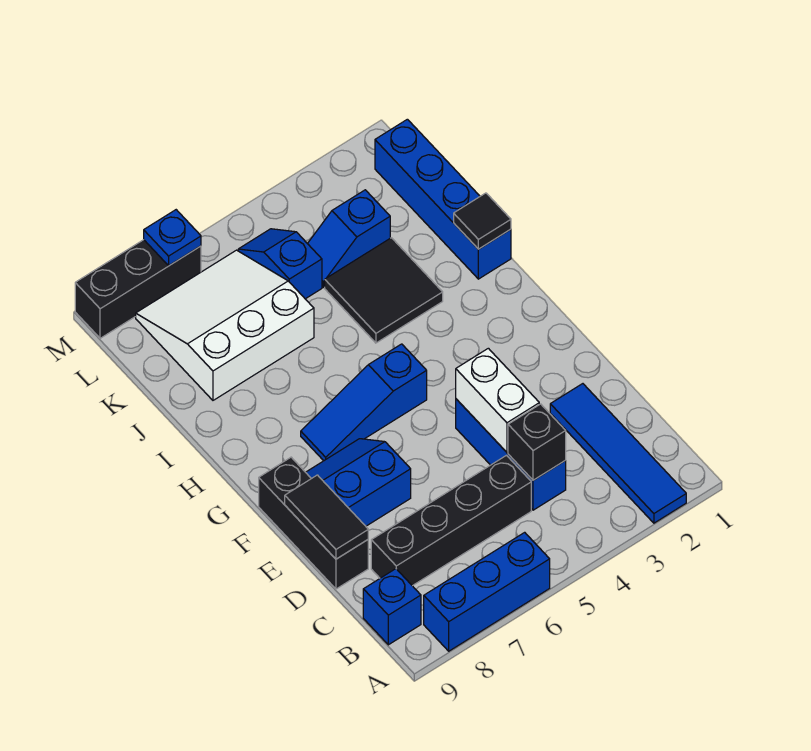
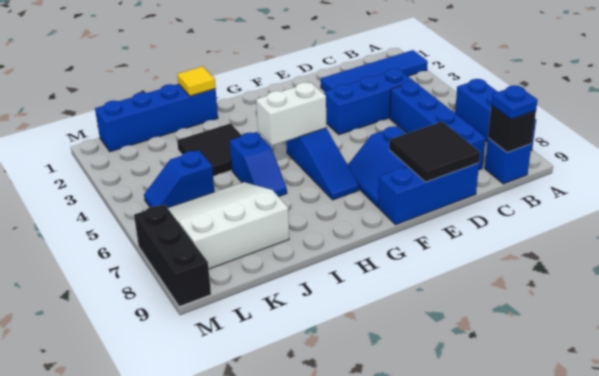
black brick C4 level 2 -> black brick B9 level 2
black brick C5:C8 level 1 -> blue brick C5:C8 level 1
white brick D4:E4 level 2 -> white brick G5:H5 level 2
black brick D9:F9 level 1 -> blue brick D9:F9 level 1
black tile D9:E9 level 2 -> black tile D8:E9 level 2
black tile I1 level 2 -> yellow tile I1 level 2
white slope J6:L8 level 1 top J -> white slope J6:L8 level 1 top 8
blue slope K3:K4 level 1 top 3 -> blue slope I5:I6 level 1 top 5
blue plate M7 level 2 -> blue plate B9 level 3

